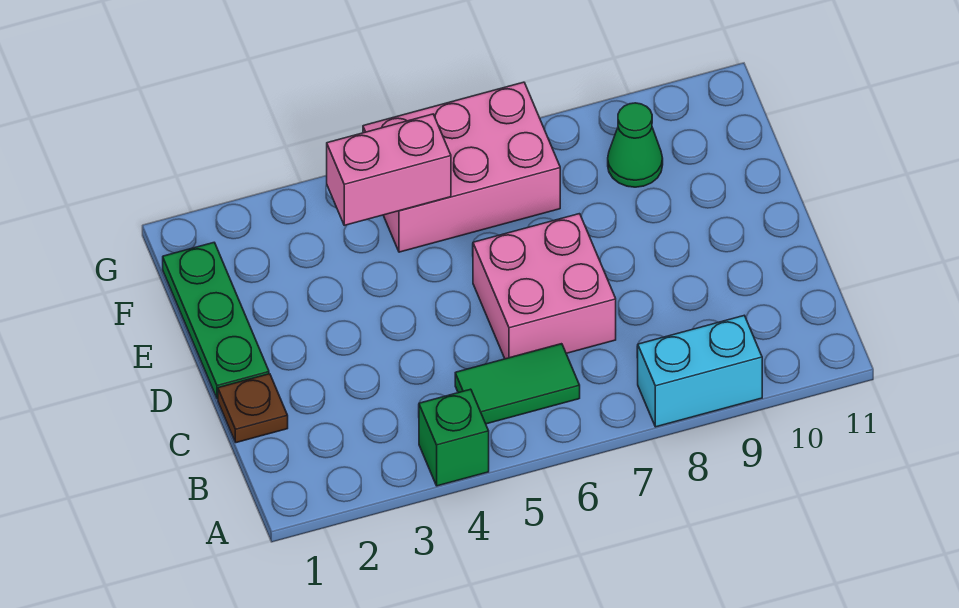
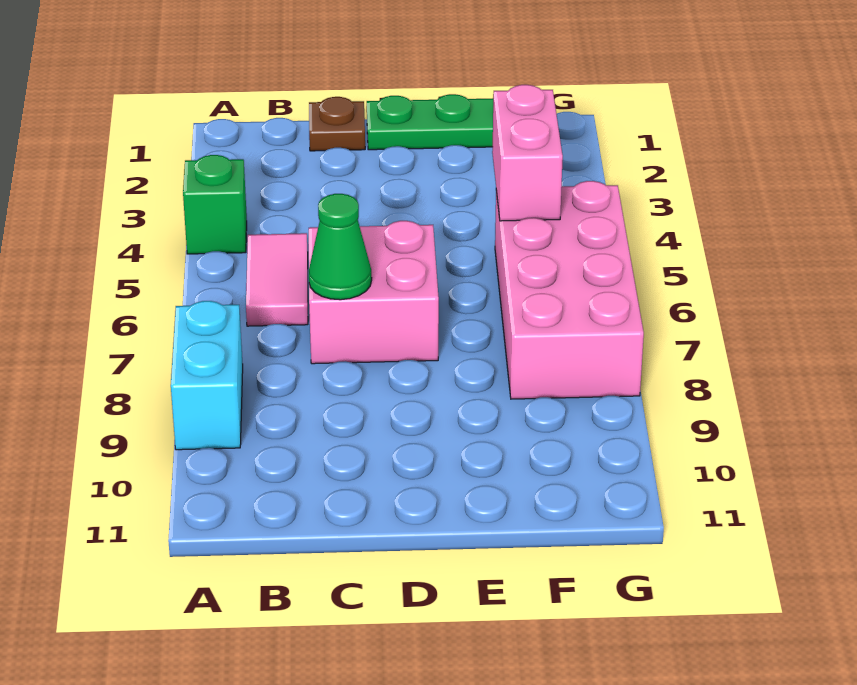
green tile B5:B6 level 1 -> pink tile B5:B6 level 1
pink brick F5:G7 level 1 -> pink brick F5:G8 level 1
green cone F9 level 1 -> green cone C7 level 2

